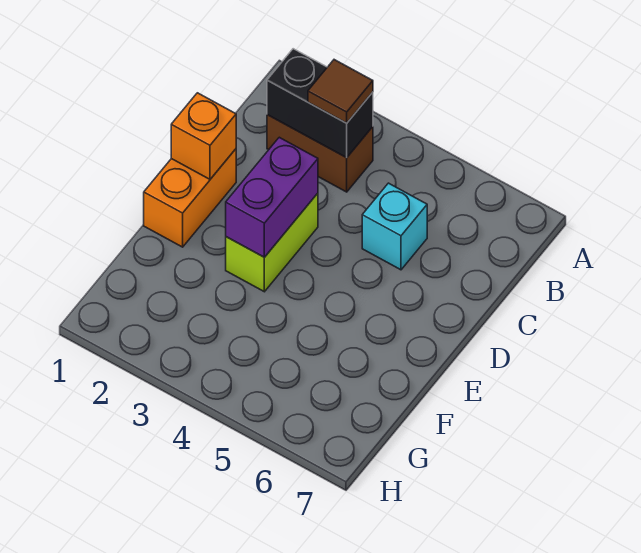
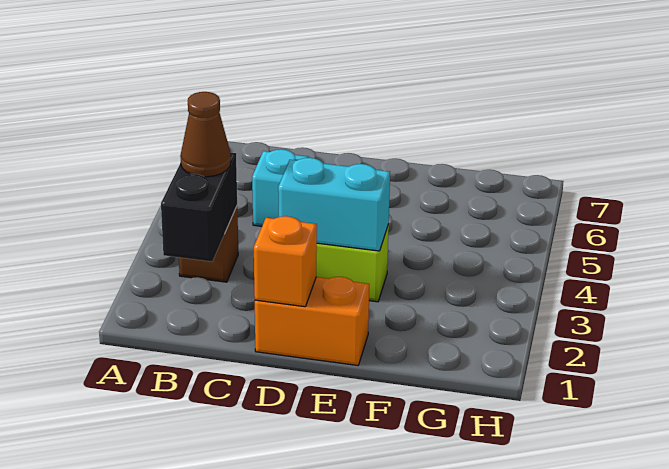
brown brick B2:B3 level 1 -> brown brick B3 level 1
brown tile B3 level 3 -> brown cone B3 level 3
purple brick D3:E3 level 2 -> cyan brick D3:E3 level 2

